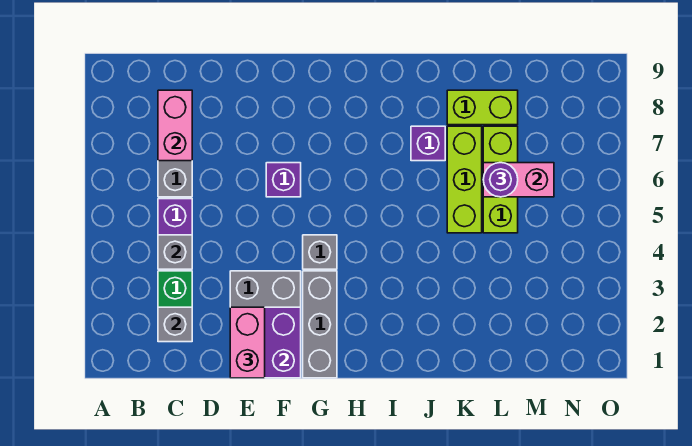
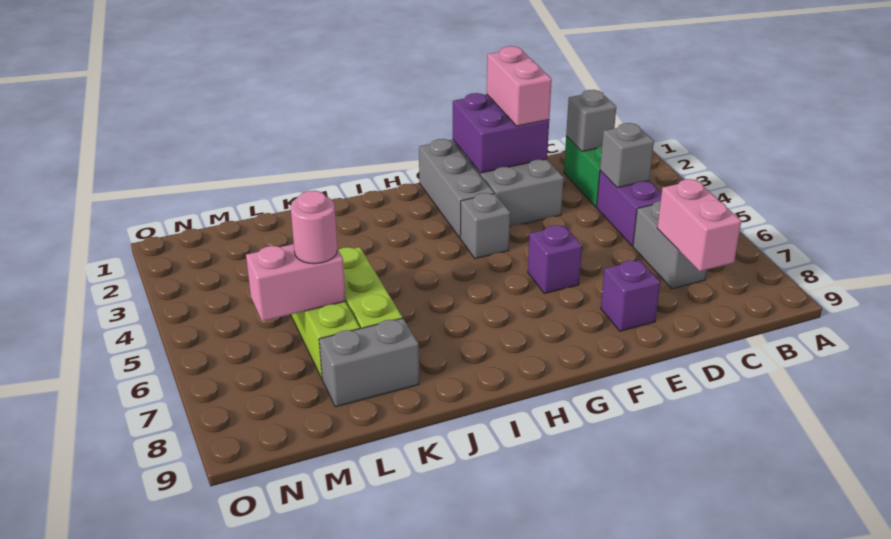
purple brick J7 level 1 -> purple brick E8 level 1
lime brick K8:L8 level 1 -> grey brick K8:L8 level 1
purple round brick L6 level 3 -> pink round brick L6 level 3

